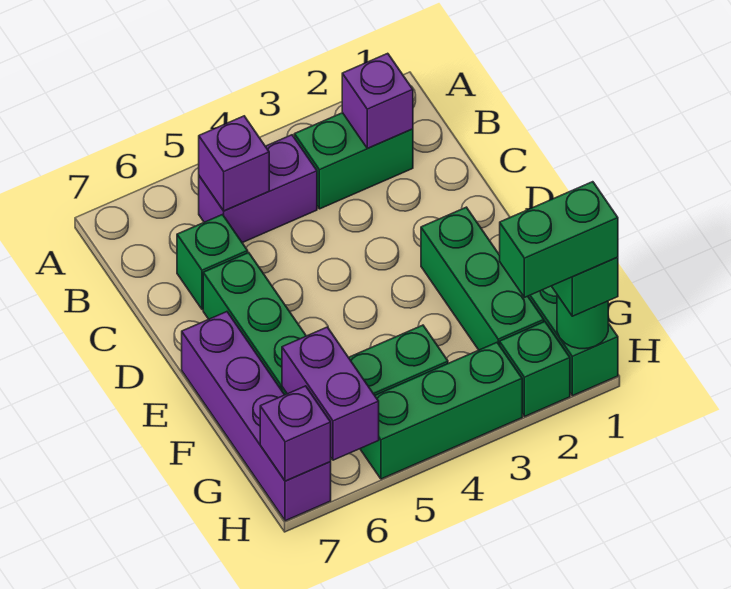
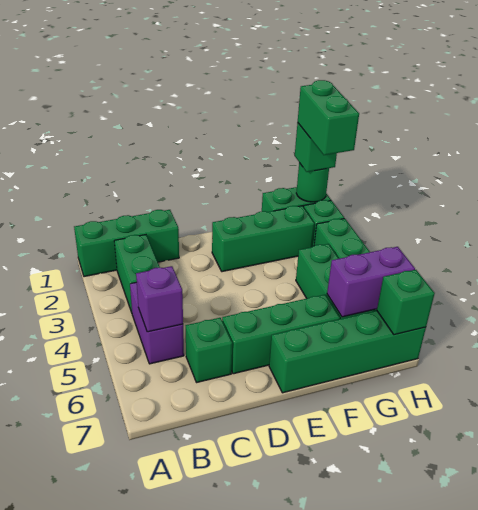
none -> green brick A1:C1 level 1
purple brick B2 level 2 -> none
purple brick E7:H7 level 1 -> green brick E7:H7 level 1
purple brick H7 level 2 -> green brick H7 level 2

